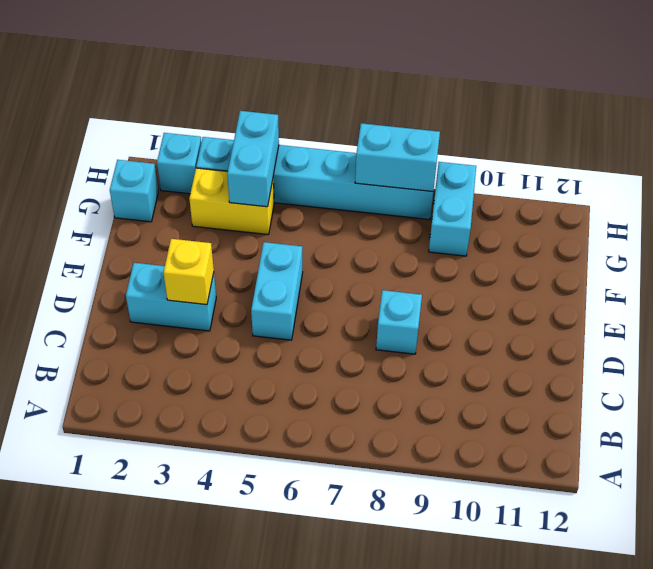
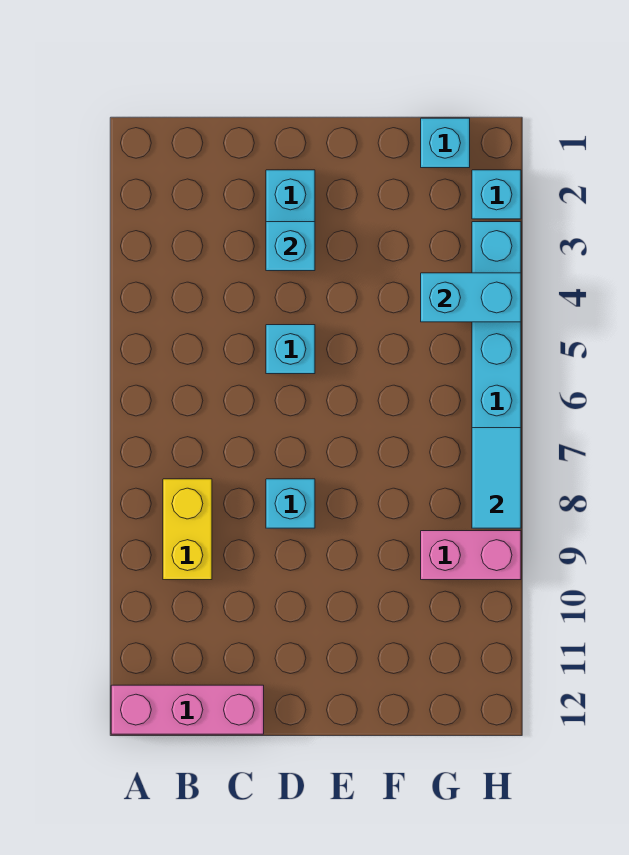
none -> pink brick A12:C12 level 1
yellow brick D3 level 2 -> cyan brick D3 level 2
cyan brick D5:E5 level 1 -> cyan brick D5 level 1
yellow brick G3:G4 level 1 -> yellow brick B8:B9 level 1
cyan brick G9:H9 level 1 -> pink brick G9:H9 level 1
cyan brick H7:H8 level 2 -> cyan tile H7:H8 level 2

